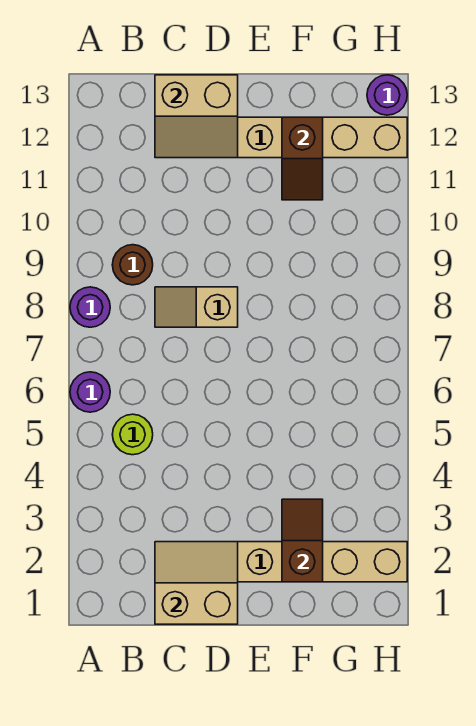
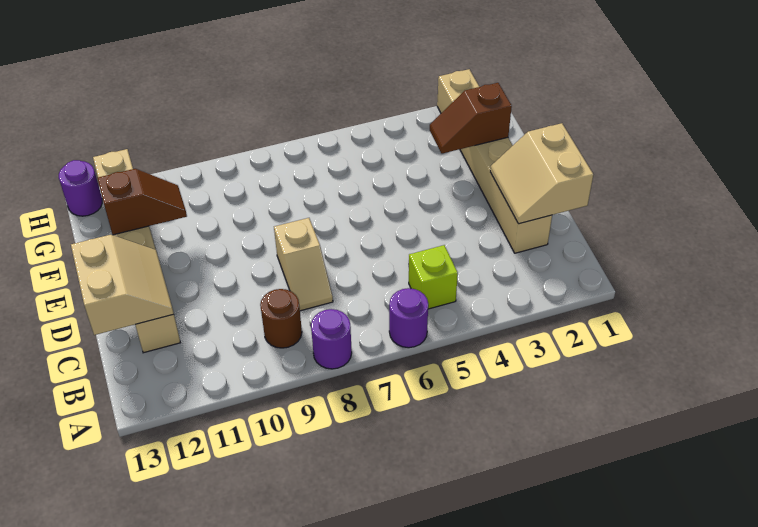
lime round brick B5 level 1 -> lime brick B5 level 1

